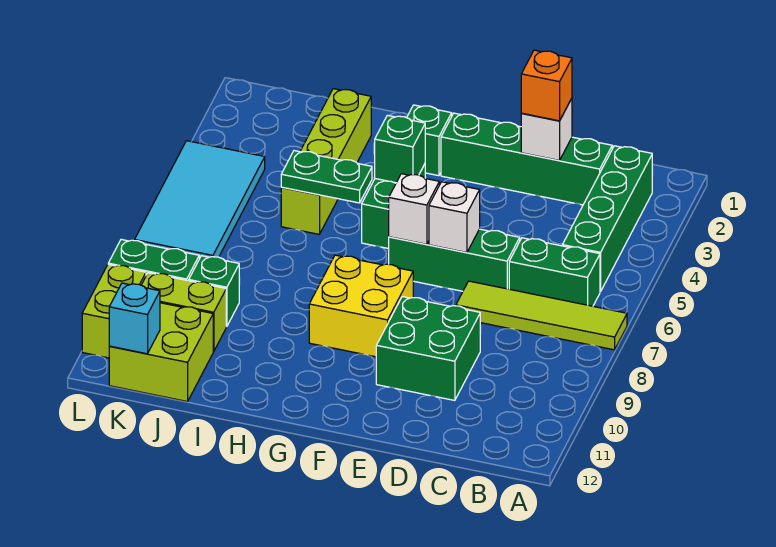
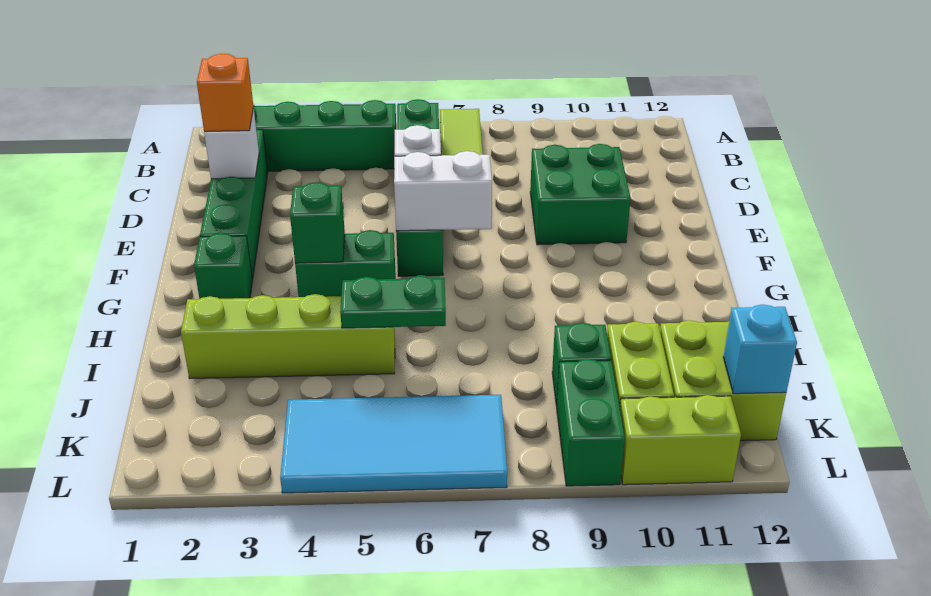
white brick F6 level 2 -> white brick F6:F7 level 2
yellow brick F8:G9 level 1 -> none
green plate H5:I5 level 2 -> green plate I5:I6 level 2

